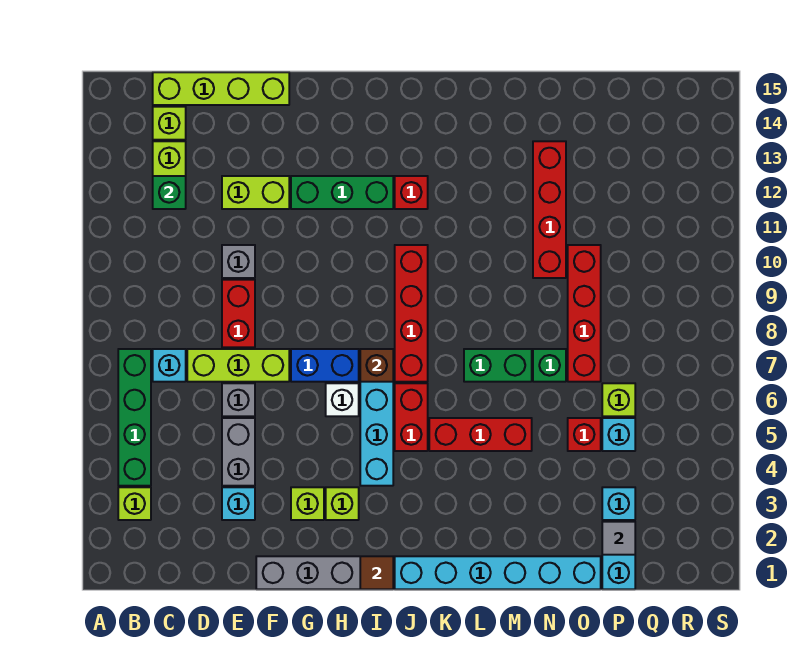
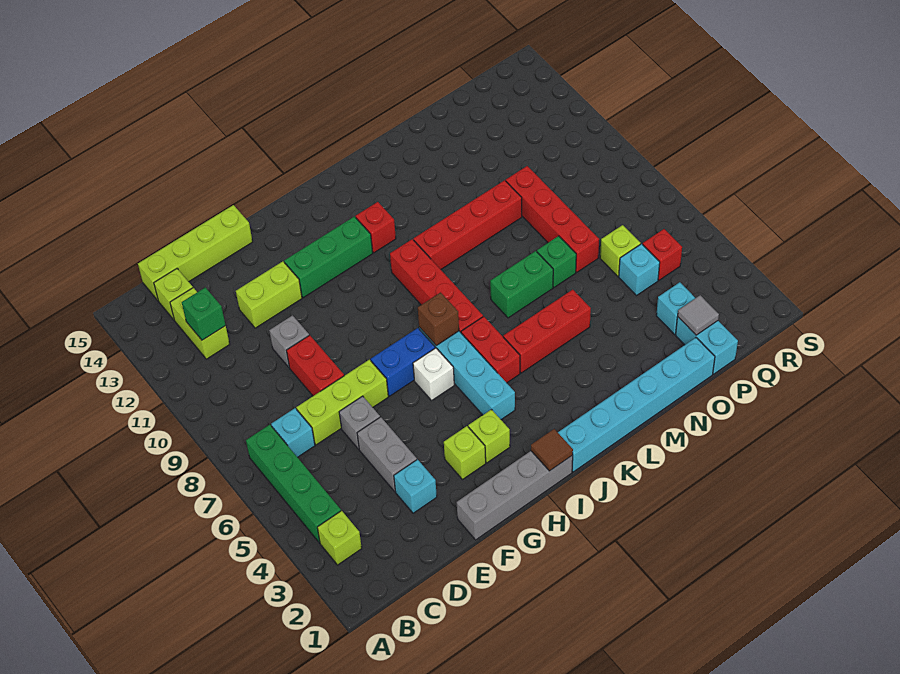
red brick N10:N13 level 1 -> red brick K10:N10 level 1
red brick O5 level 1 -> red brick Q5 level 1

